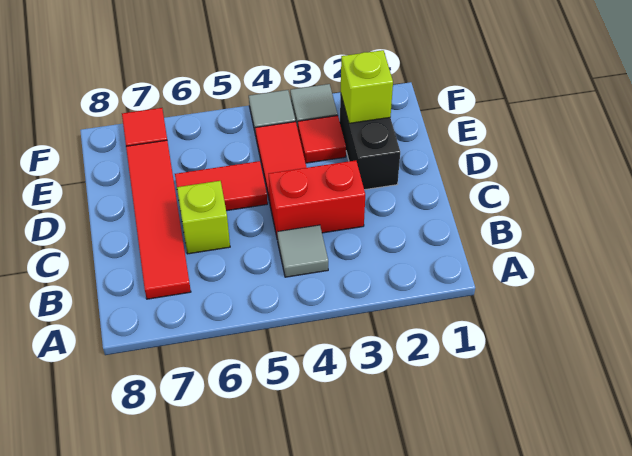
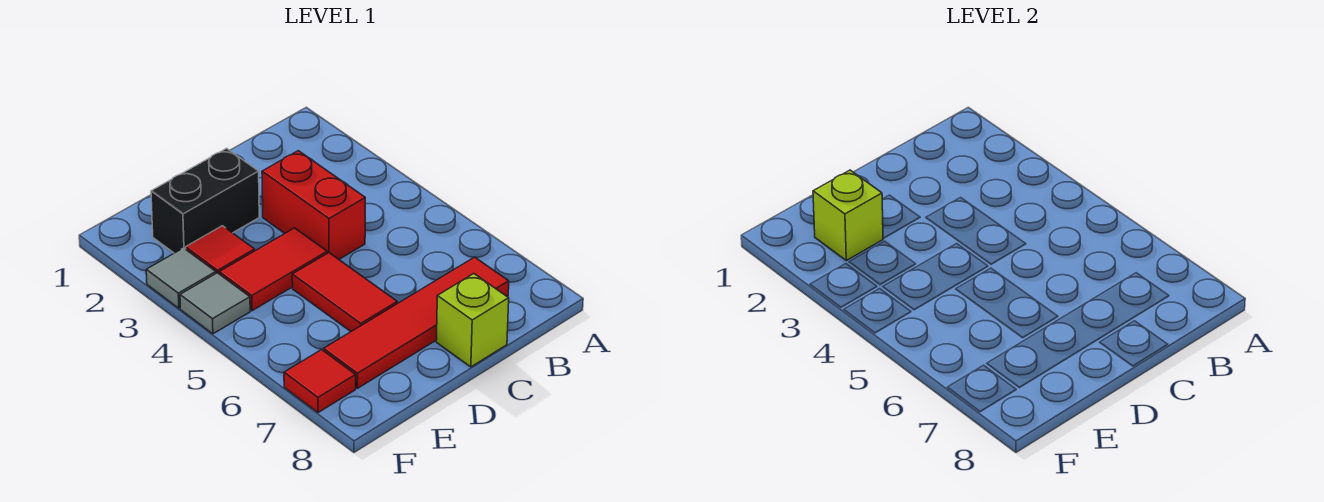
grey tile B4 level 1 -> none
lime brick C6 level 1 -> lime brick C8 level 1

